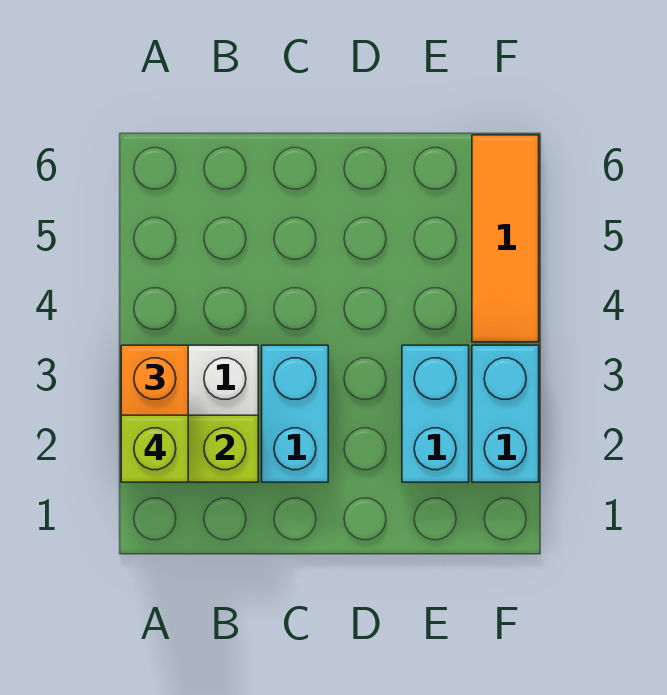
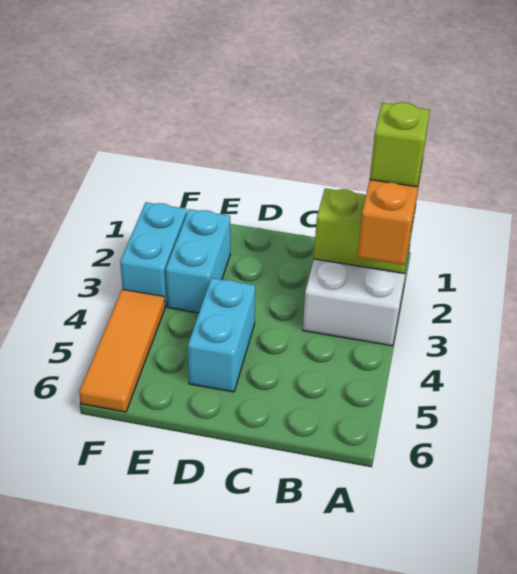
cyan brick C2:C3 level 1 -> cyan brick D4:D5 level 1

